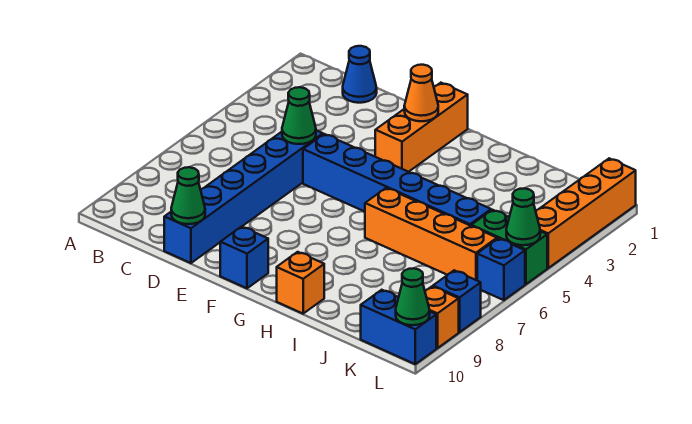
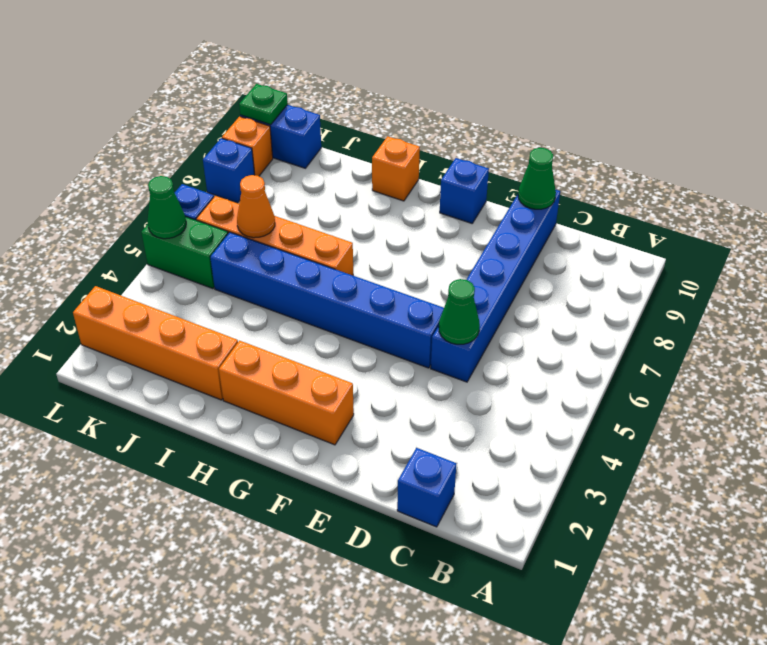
blue cone C1 level 1 -> blue brick C1 level 1
orange brick F1:F3 level 1 -> orange brick F2:H2 level 1
orange cone F2 level 2 -> orange cone J6 level 2
orange brick L1:L4 level 1 -> orange brick I2:L2 level 1
green cone L10 level 2 -> green plate L10 level 2

